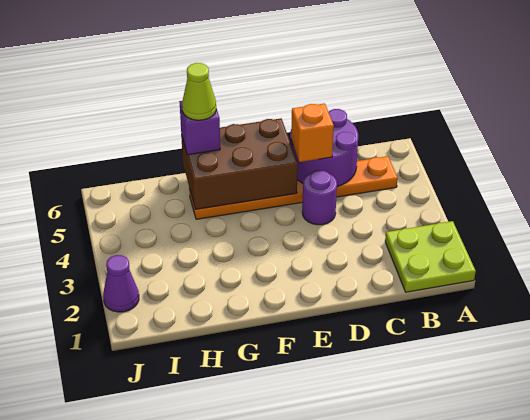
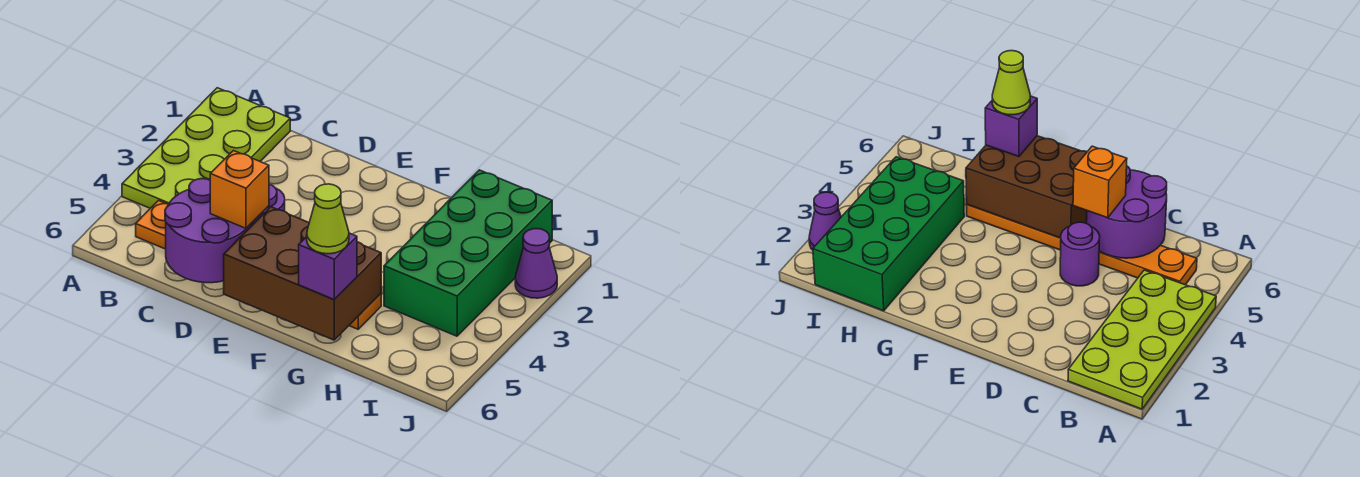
lime plate A1:B2 level 1 -> lime plate A1:B4 level 1
none -> green brick H1:I4 level 1

